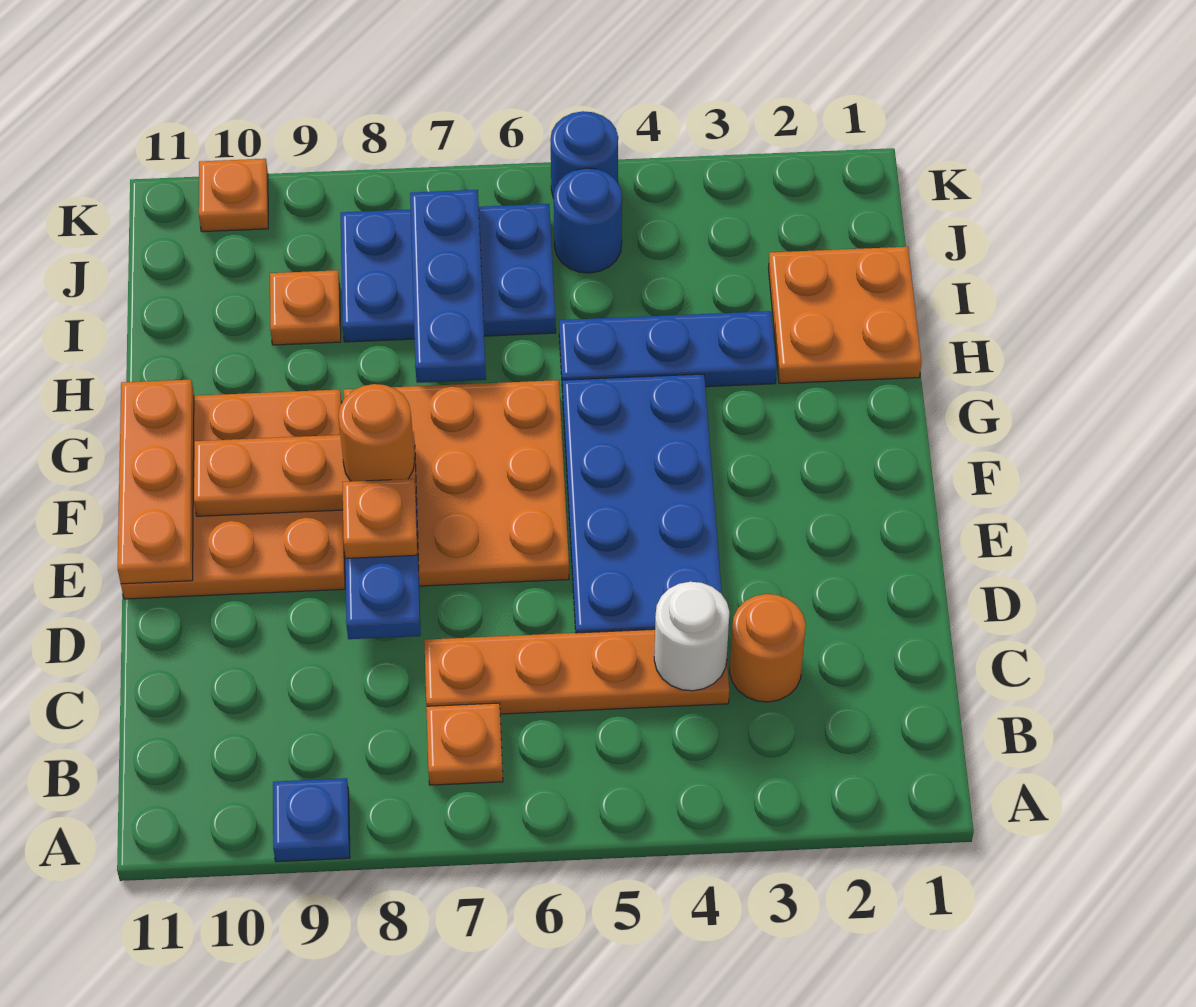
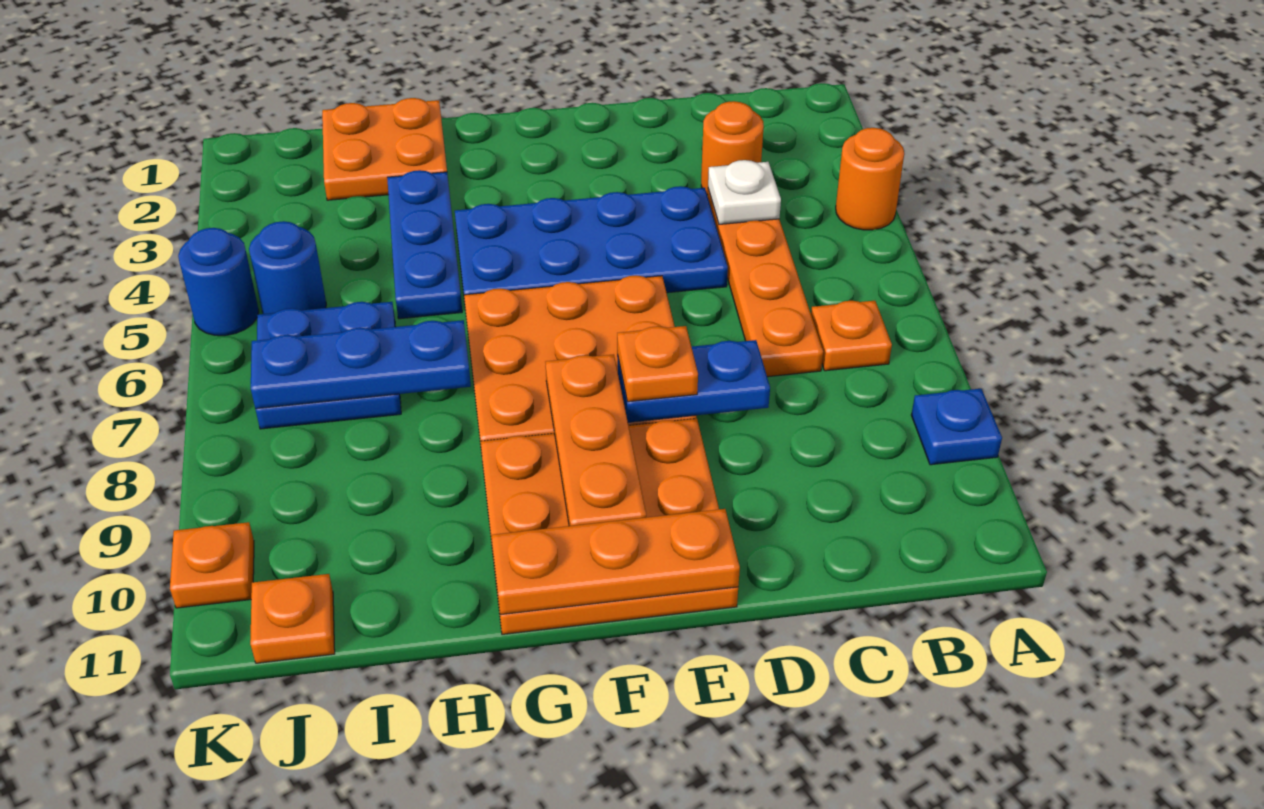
white round brick C4 level 2 -> white plate C4 level 2
orange round brick F8 level 3 -> orange round brick A4 level 1
blue plate I6:J8 level 1 -> blue plate I6:J7 level 1
orange plate I9 level 1 -> orange plate J11 level 1

